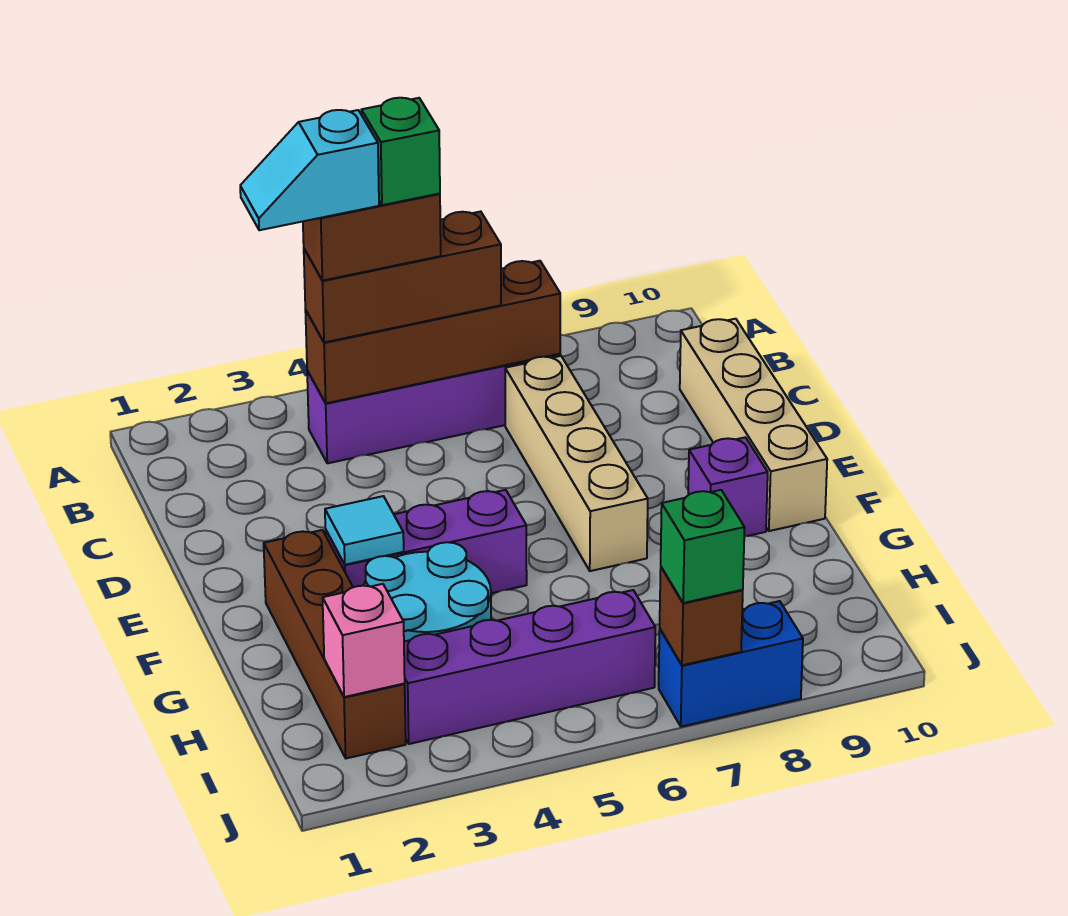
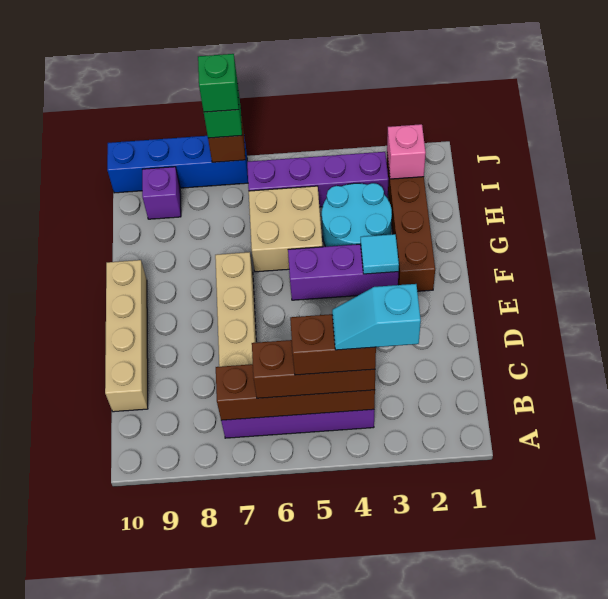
cyan slope B3:B4 level 5 top 4 -> cyan slope B3:B4 level 5 top 3
green brick B5 level 5 -> green brick J7 level 4
purple brick F9 level 1 -> purple brick I9 level 1
none -> tan brick G5:H6 level 1
blue brick J7:J8 level 1 -> blue brick J7:J10 level 1

